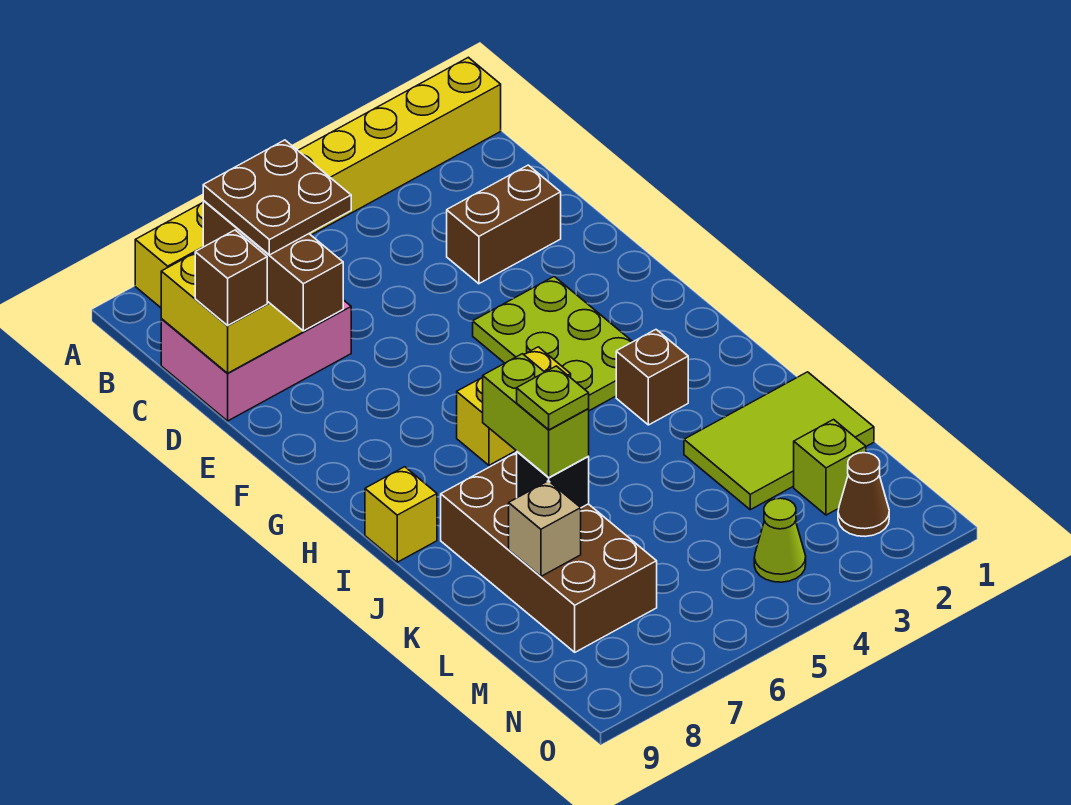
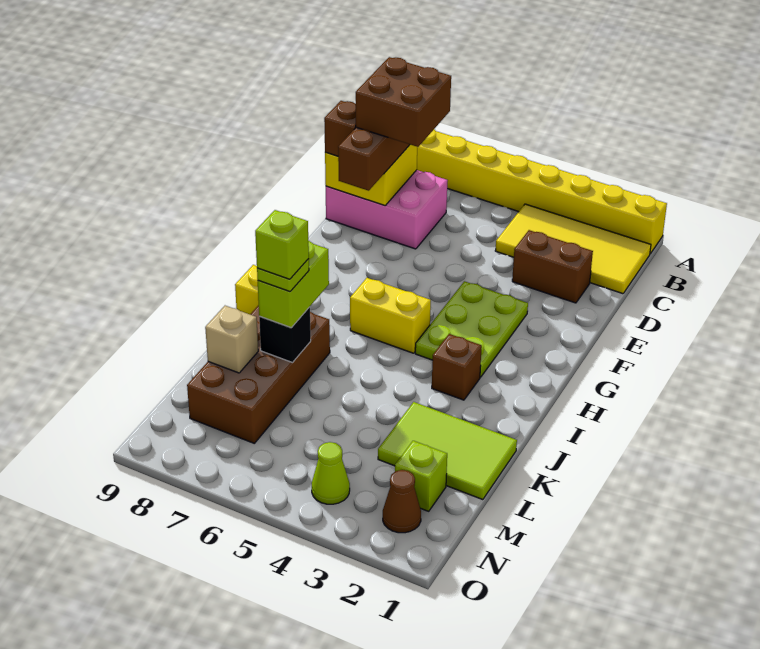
none -> yellow tile B1:C4 level 1
brown plate C7:D8 level 4 -> brown brick C7:D8 level 4
none -> lime brick K7 level 5

